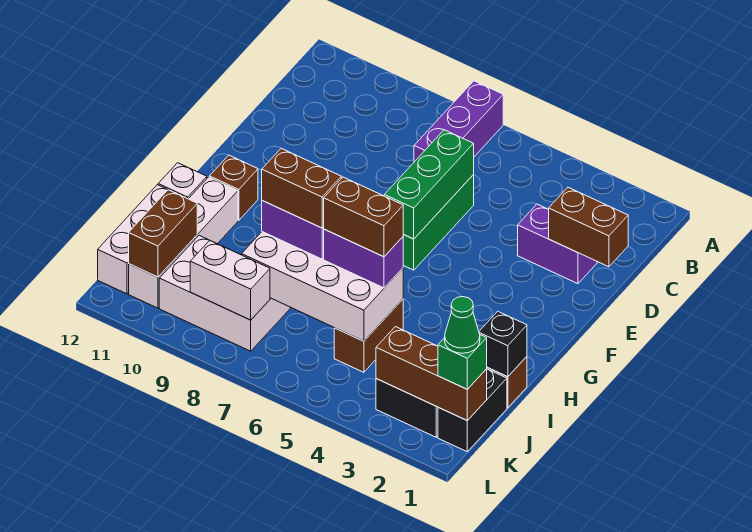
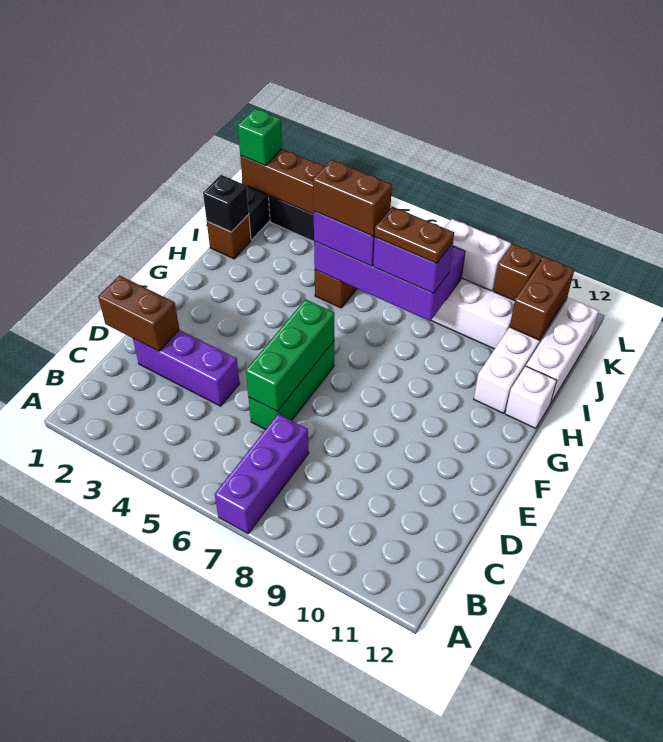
purple brick D2:D3 level 1 -> purple brick D2:D4 level 1
brown brick G11 level 1 -> brown brick K10 level 2
white brick I5:J8 level 2 -> purple brick I5:J8 level 2
brown brick I7:I8 level 4 -> brown plate I7:I8 level 4
green cone K1 level 4 -> none

